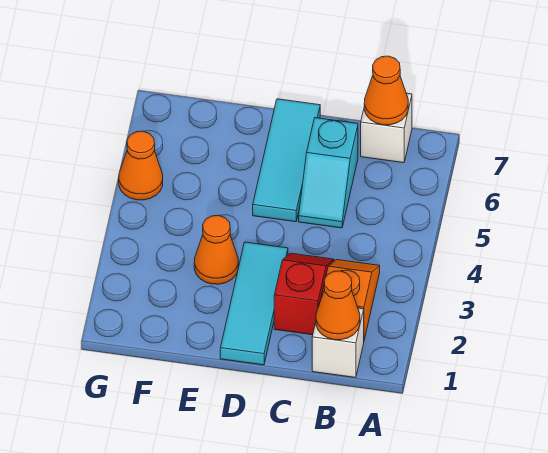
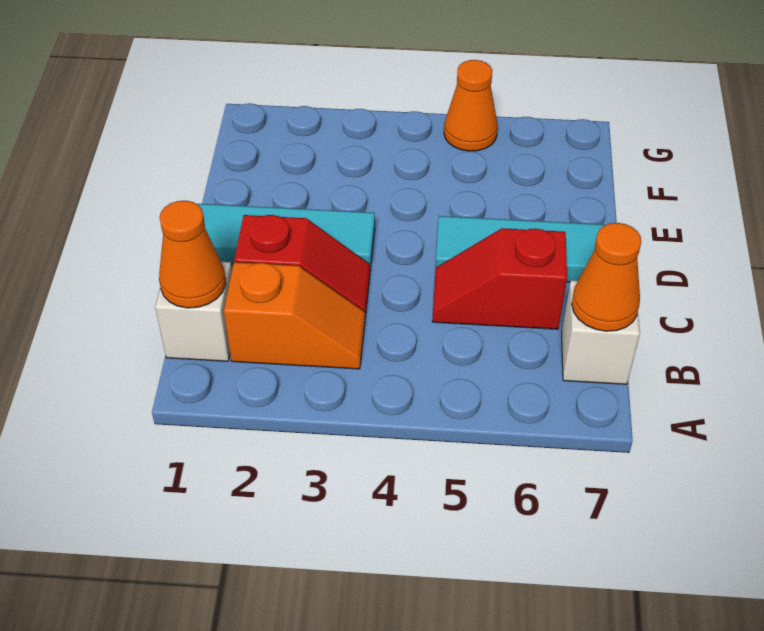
cyan slope C5:C6 level 1 top 6 -> red slope C5:C6 level 1 top 6
orange cone E3 level 1 -> none

